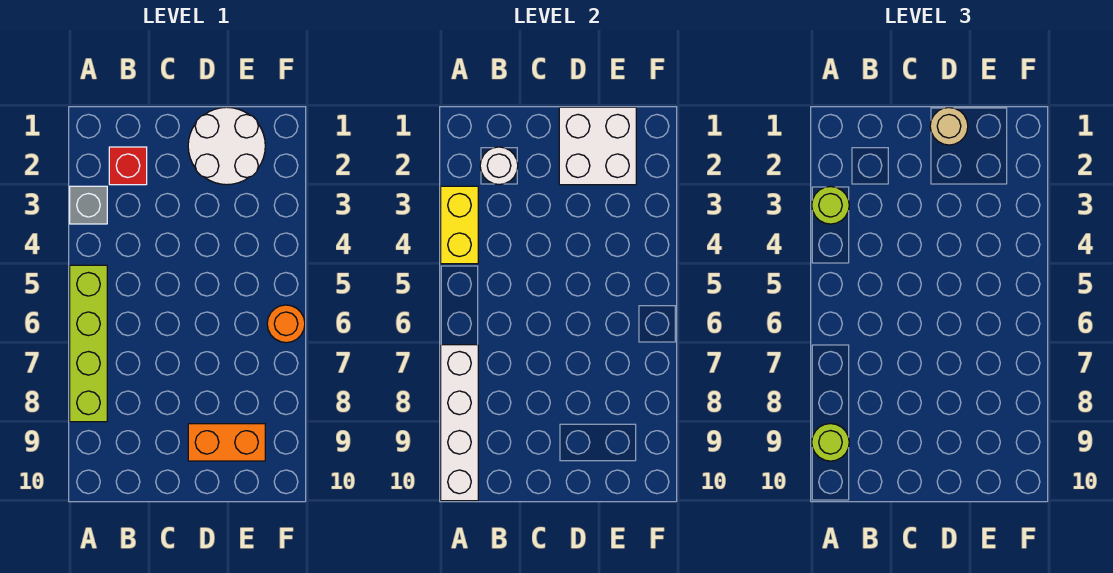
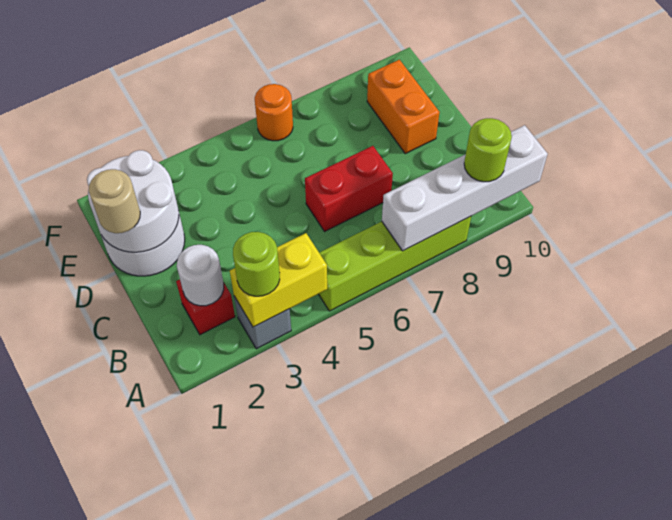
none -> red brick C6:C7 level 1
white brick D1:E2 level 2 -> white round brick D1:E2 level 2

